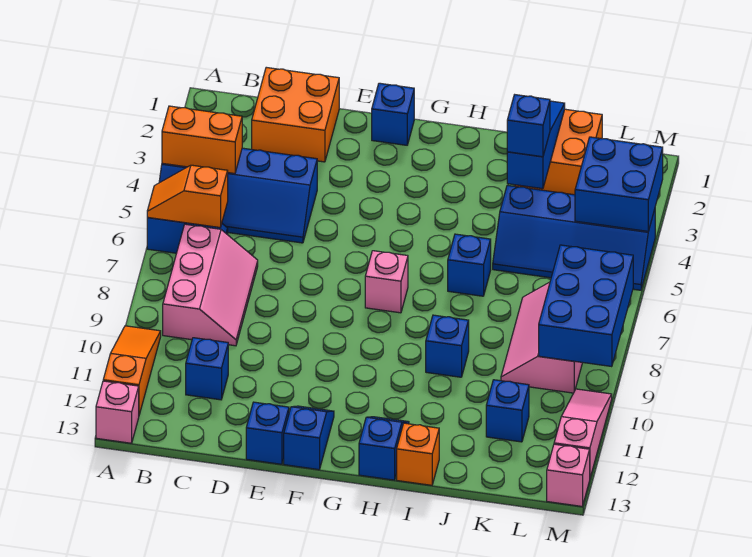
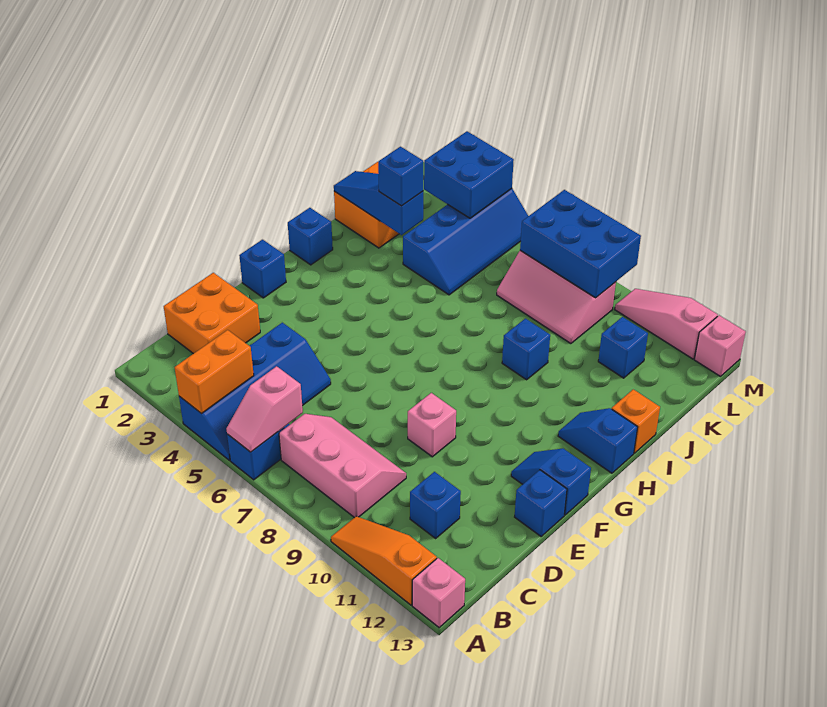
orange slope A6:B6 level 2 top B -> pink slope A6:B6 level 2 top B
pink brick G7 level 1 -> pink brick E9 level 1
blue brick I6 level 1 -> blue brick H1 level 1

